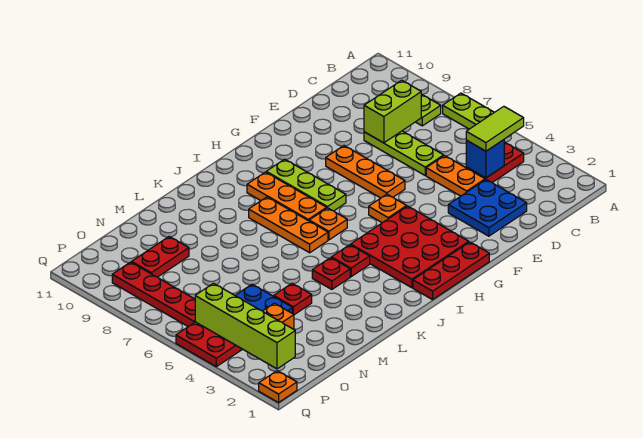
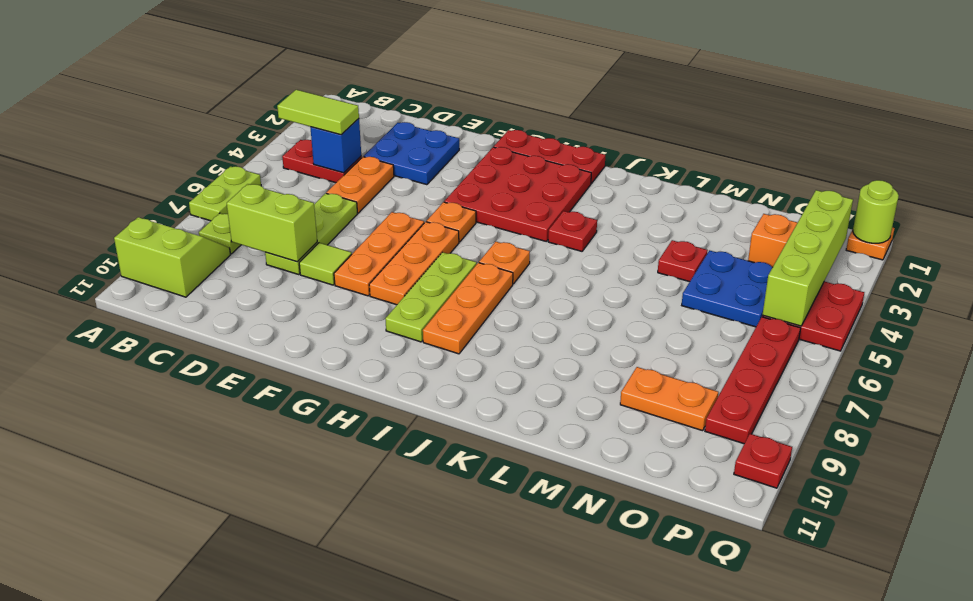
none -> lime slope A9:B10 level 1 top 10
none -> lime tile E8 level 1
orange plate J6:J8 level 1 -> orange plate G6:G8 level 1
red plate K4 level 1 -> red plate Q10 level 1
red plate N9:O9 level 1 -> orange plate N9:O9 level 1
none -> lime round brick Q1 level 2

